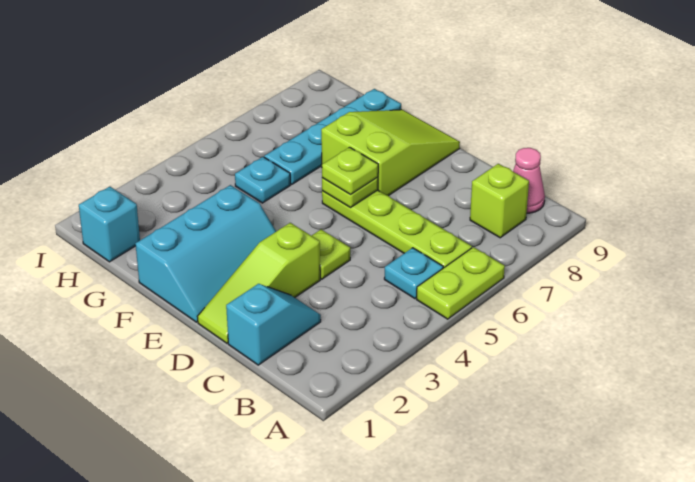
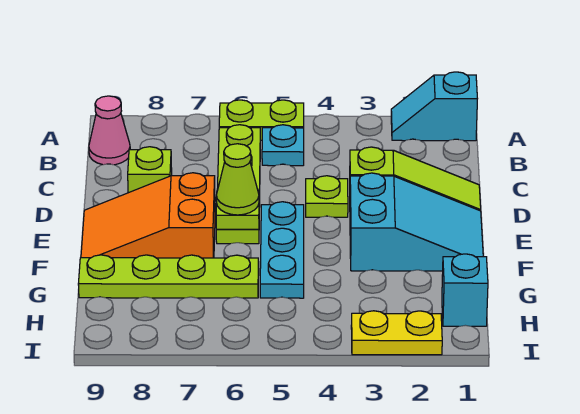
lime brick B8 level 1 -> lime brick D8 level 1
cyan slope C1:C2 level 1 top 1 -> cyan slope A1:A2 level 1 top 1
cyan slope E1:F3 level 1 top F -> cyan slope E1:F3 level 1 top 3
lime plate E6 level 3 -> lime cone E6 level 3
lime slope E7:F9 level 1 top 7 -> orange slope E7:F9 level 1 top 7
cyan plate G5 level 1 -> cyan plate E5:G5 level 1
cyan plate G6:G9 level 1 -> lime plate G6:G9 level 1
none -> yellow plate I2:I3 level 1

